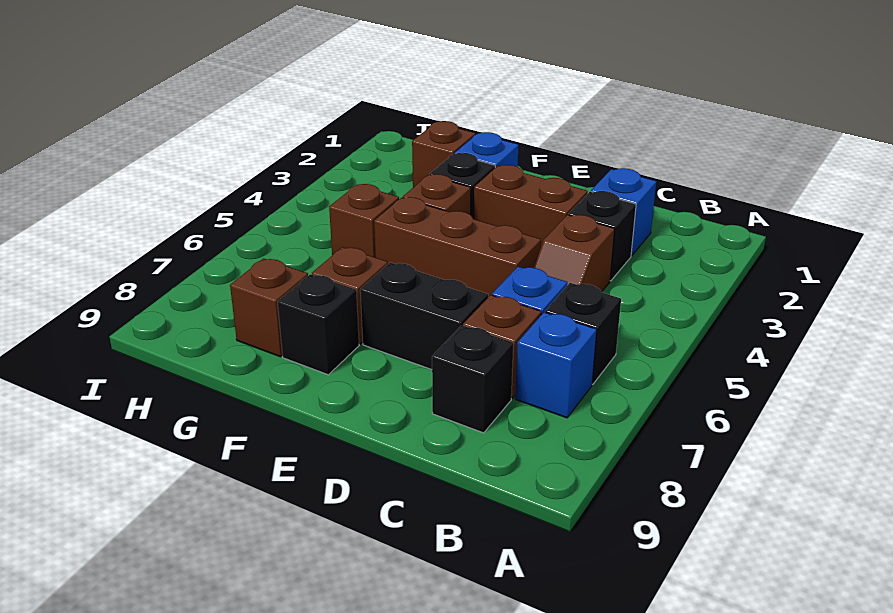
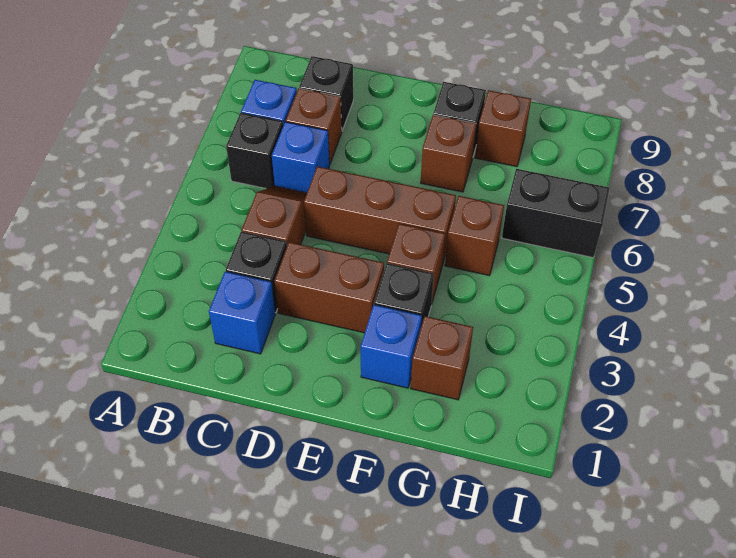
black brick D7:E7 level 1 -> black brick H6:I6 level 1

